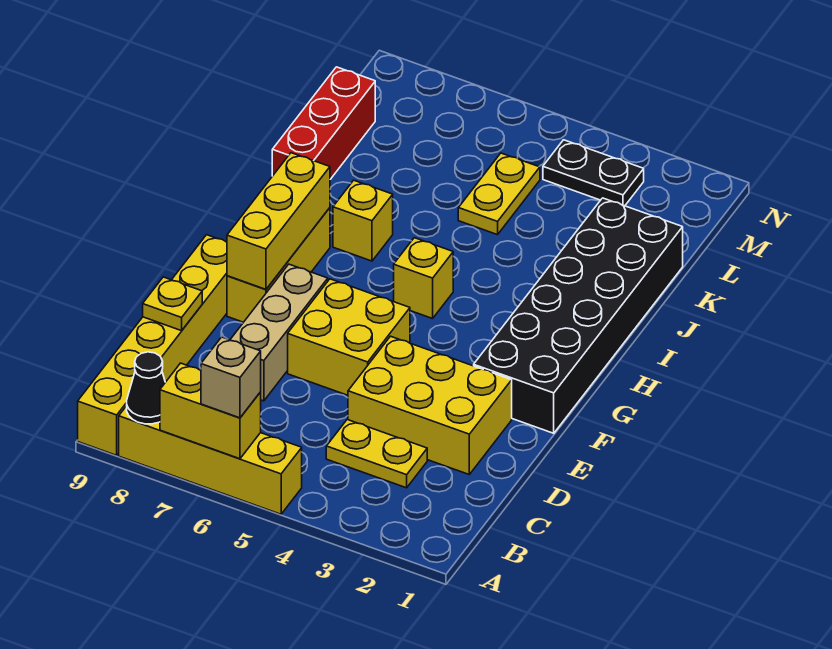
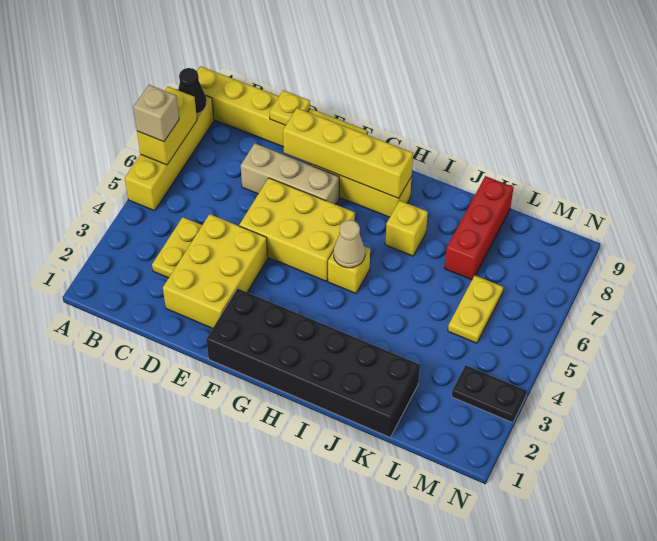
yellow brick E5:F6 level 1 -> yellow brick E5:G6 level 1
yellow brick F8:H8 level 2 -> yellow brick E8:H8 level 2
none -> tan cone H5 level 2
red brick J9:L9 level 1 -> red brick K7:K9 level 1
yellow plate K5:L5 level 1 -> yellow plate L5:L6 level 1
black plate M3:M4 level 1 -> black plate M3:N3 level 1

